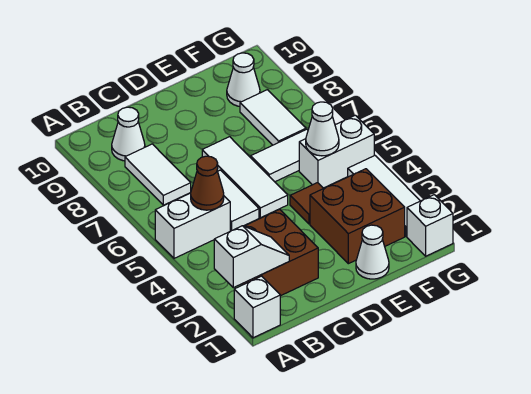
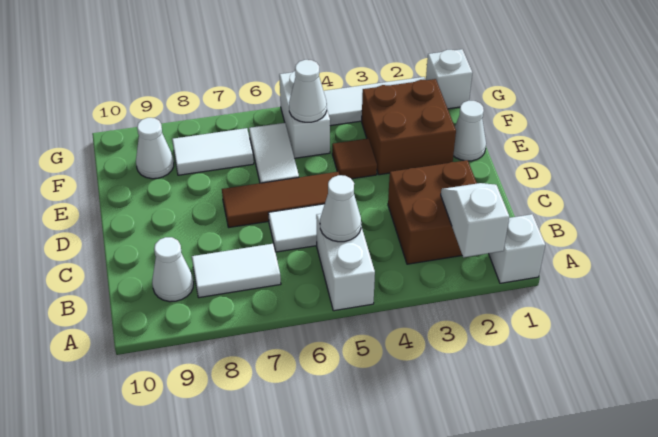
brown cone B5 level 2 -> white cone B5 level 2
white tile D5:D7 level 1 -> brown tile D5:D7 level 1

